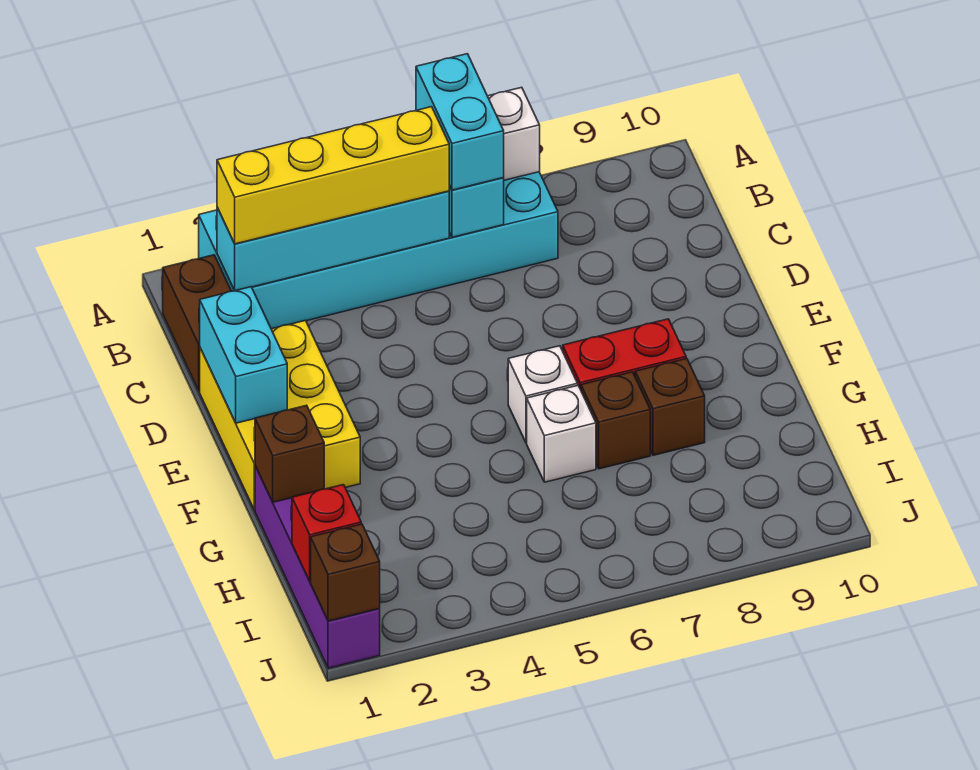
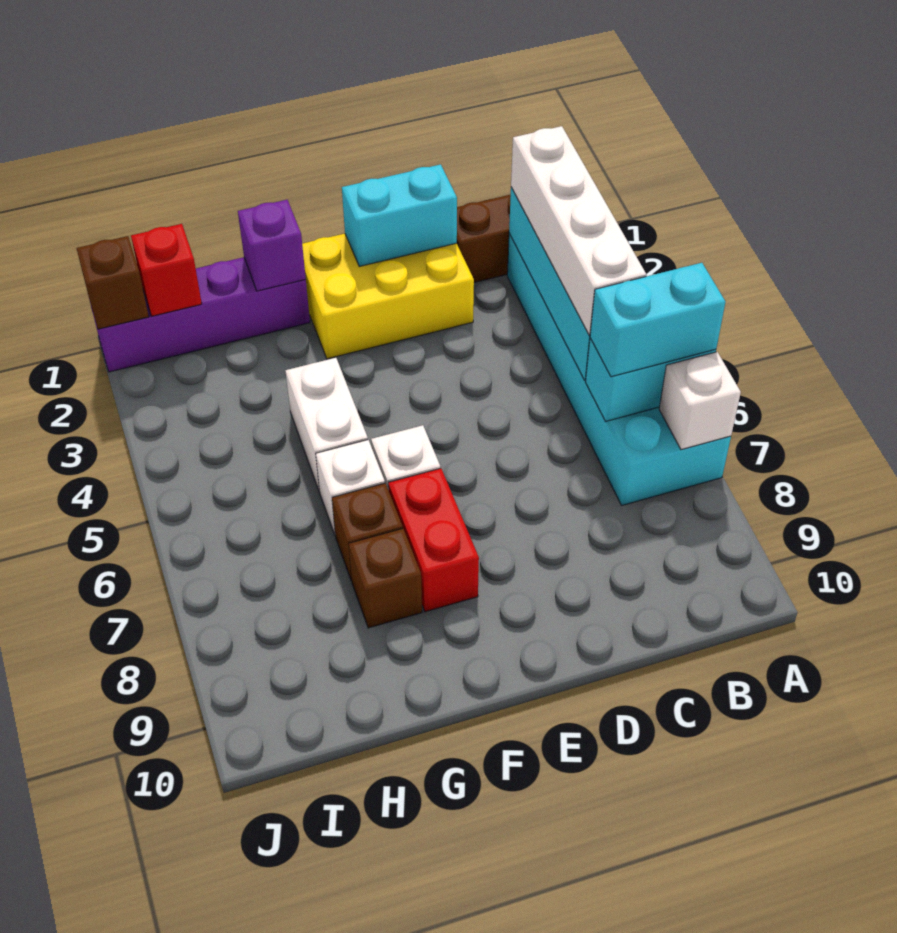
yellow brick B2:B5 level 3 -> white brick B2:B5 level 3
brown brick G1 level 2 -> purple brick G1 level 2
none -> white brick G4:G5 level 1

